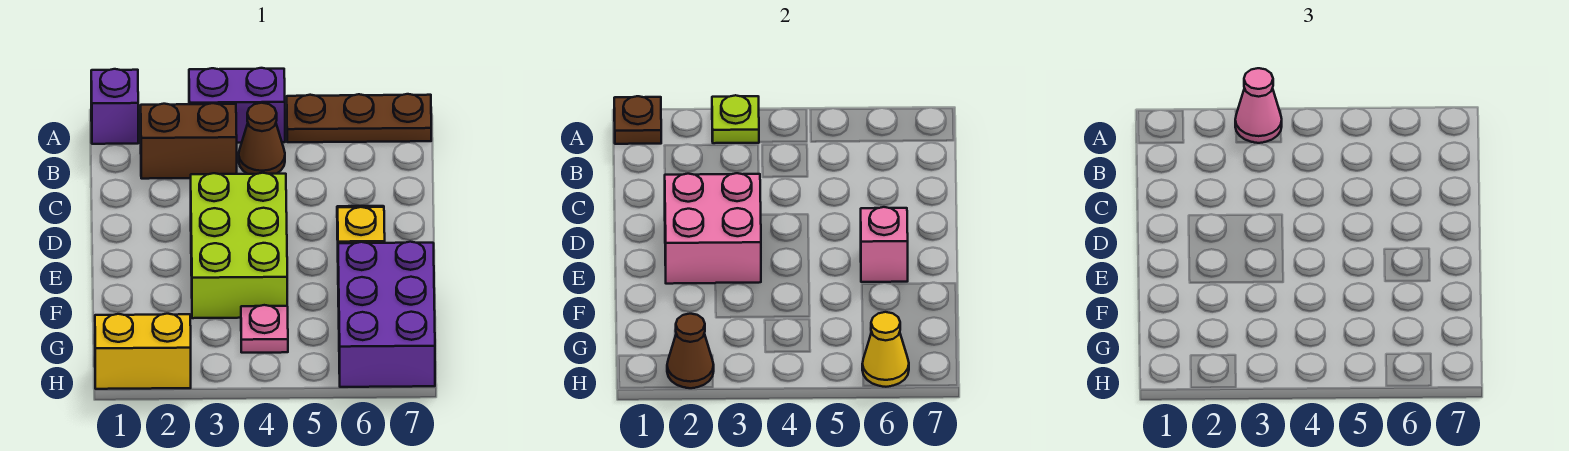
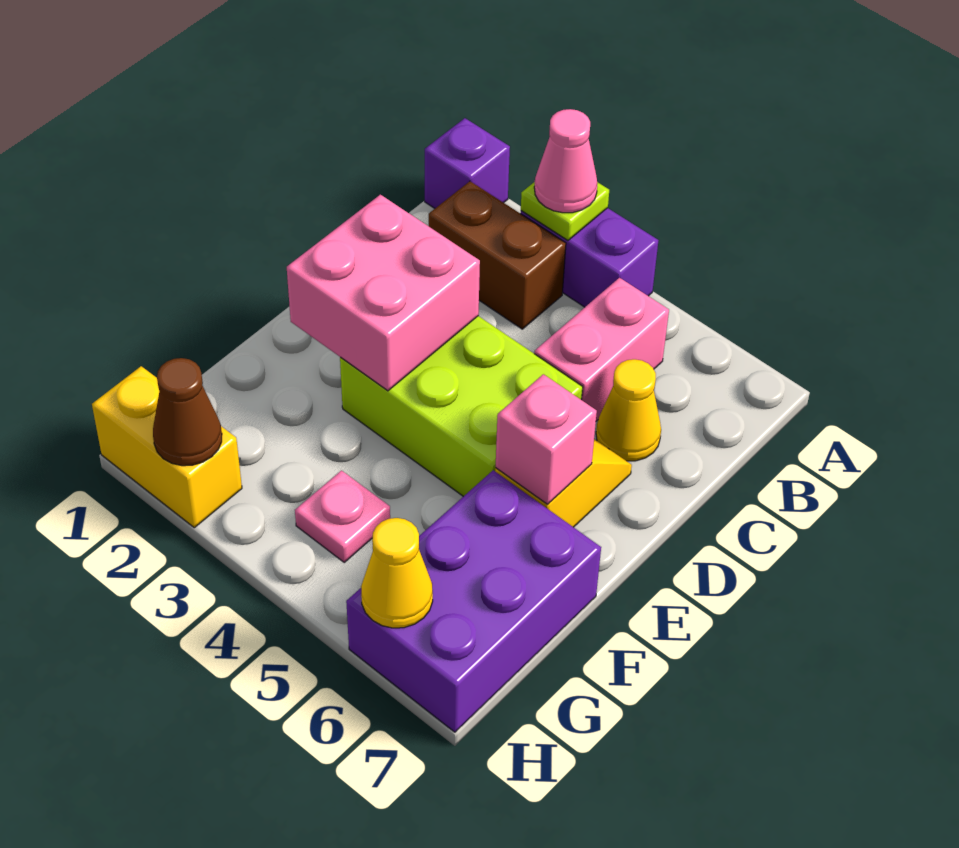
brown plate A1 level 2 -> none
brown plate A5:A7 level 1 -> none
brown cone B4 level 1 -> none
none -> pink brick B5:C5 level 1
none -> yellow cone C6 level 1
lime brick D3:F4 level 1 -> lime brick D3:E5 level 1

